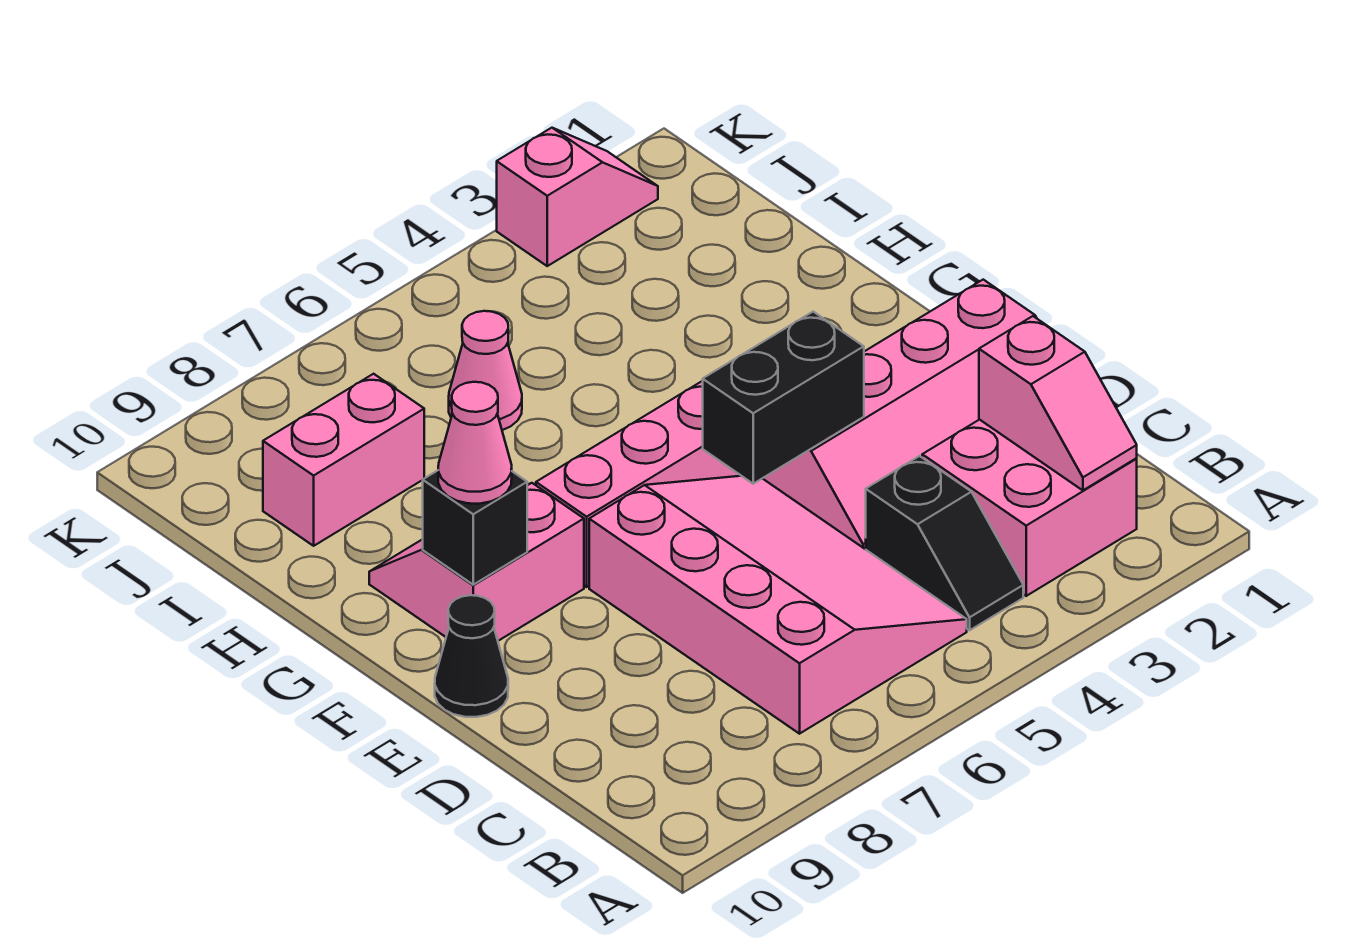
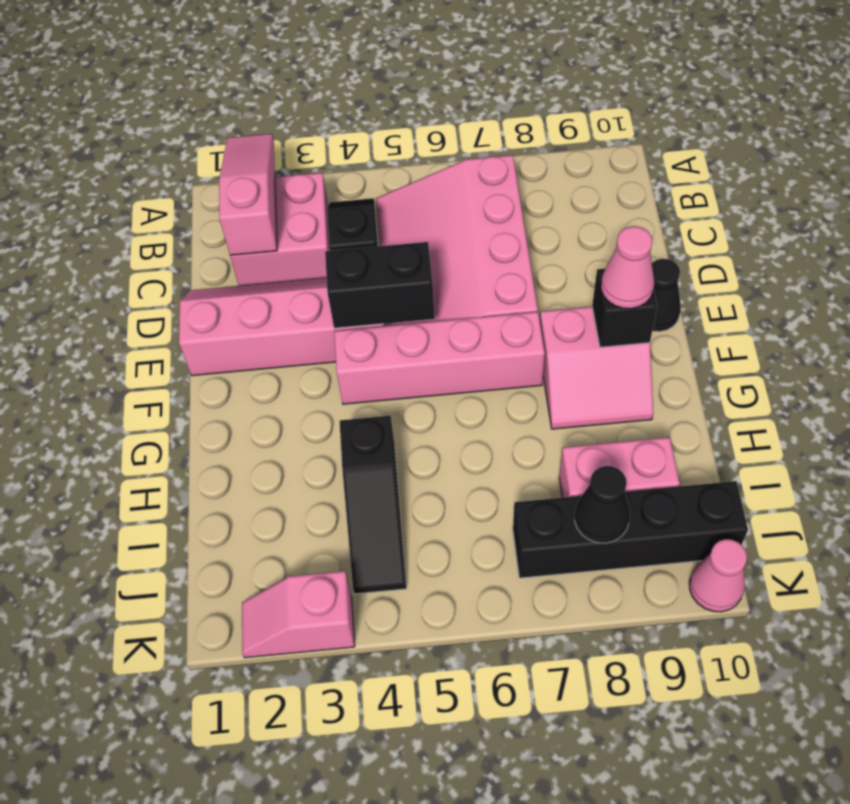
pink slope B2:C2 level 2 top C -> pink slope A2:C2 level 2 top C
none -> black slope H4:J4 level 1 top H
pink cone I6 level 1 -> pink cone K10 level 1
none -> black brick J7:J10 level 1
none -> black cone J8 level 2

